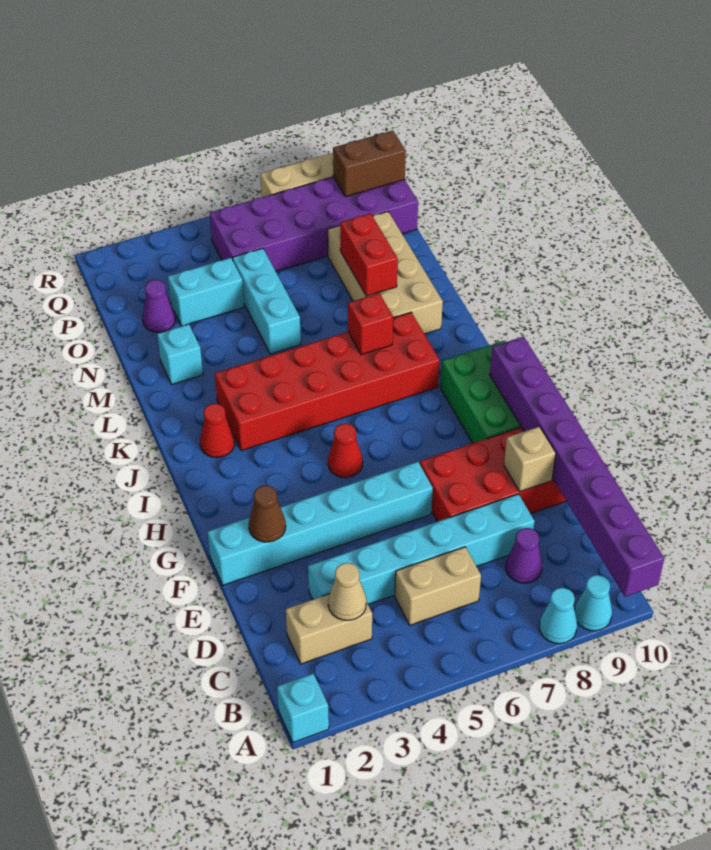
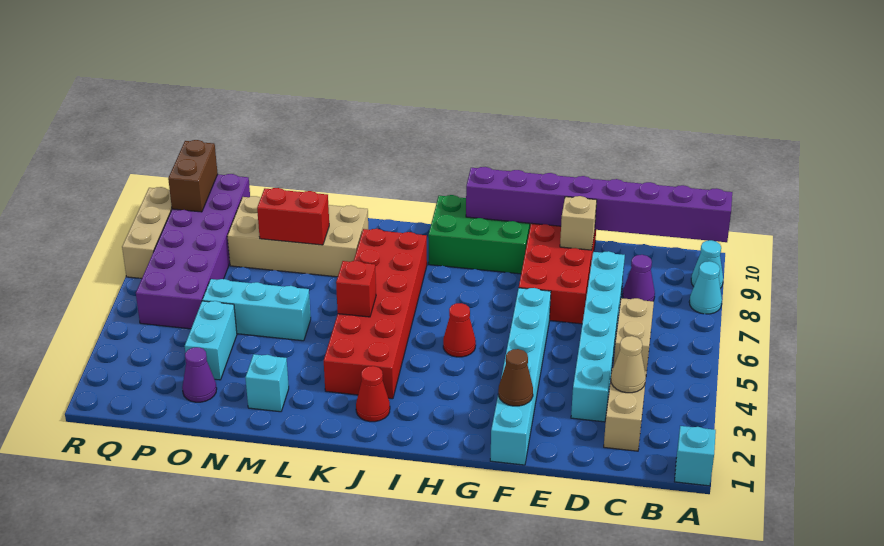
red brick K7 level 2 -> red brick K5 level 2

